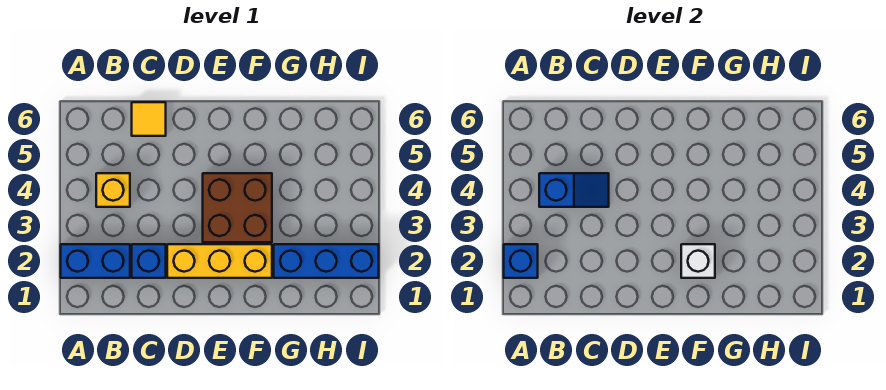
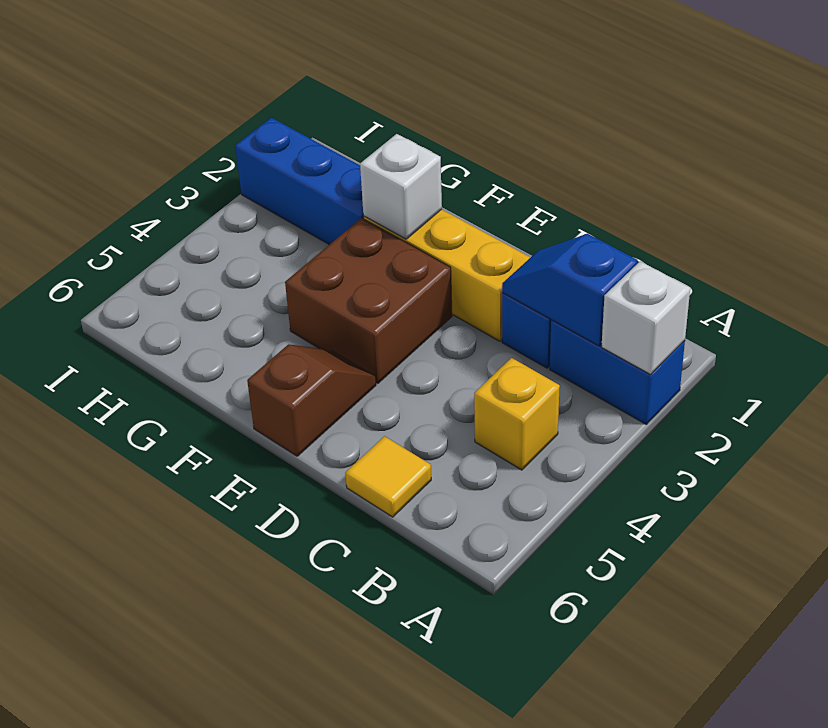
blue brick A2 level 2 -> white brick A2 level 2
blue slope B4:C4 level 2 top B -> blue slope B2:C2 level 2 top B
none -> brown slope E5:E6 level 1 top 6

